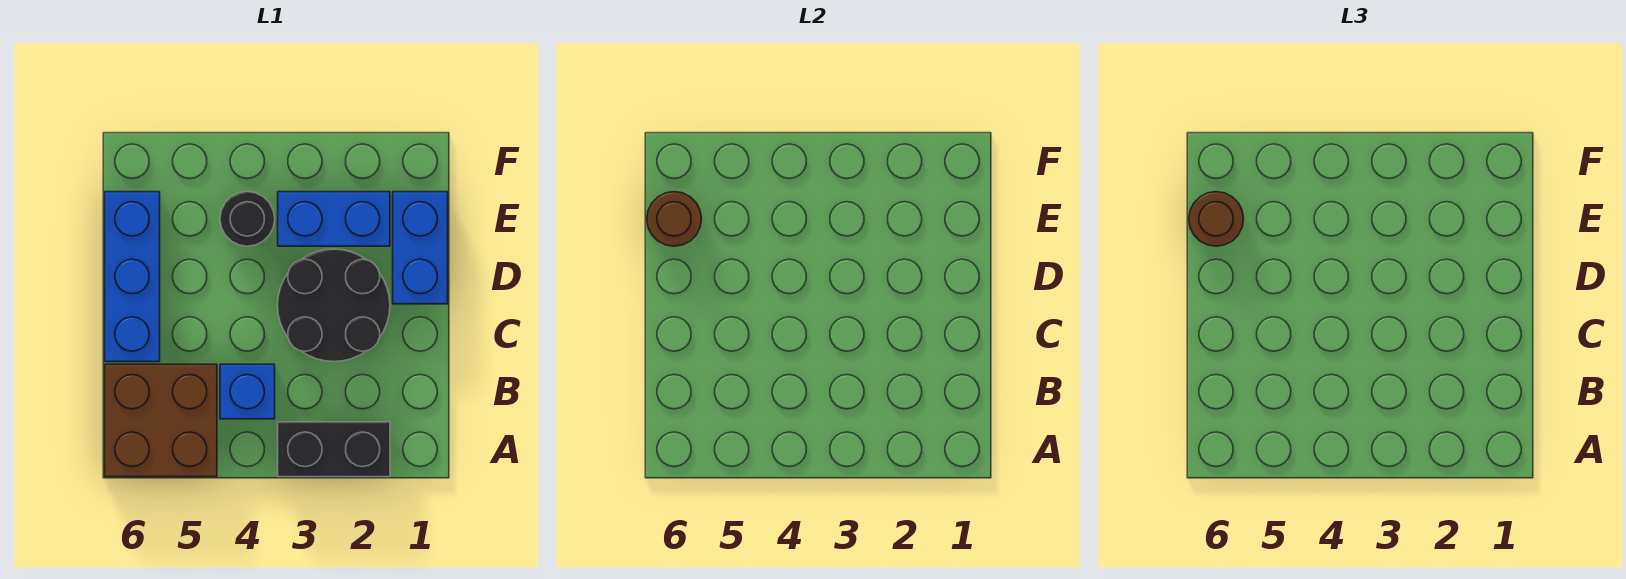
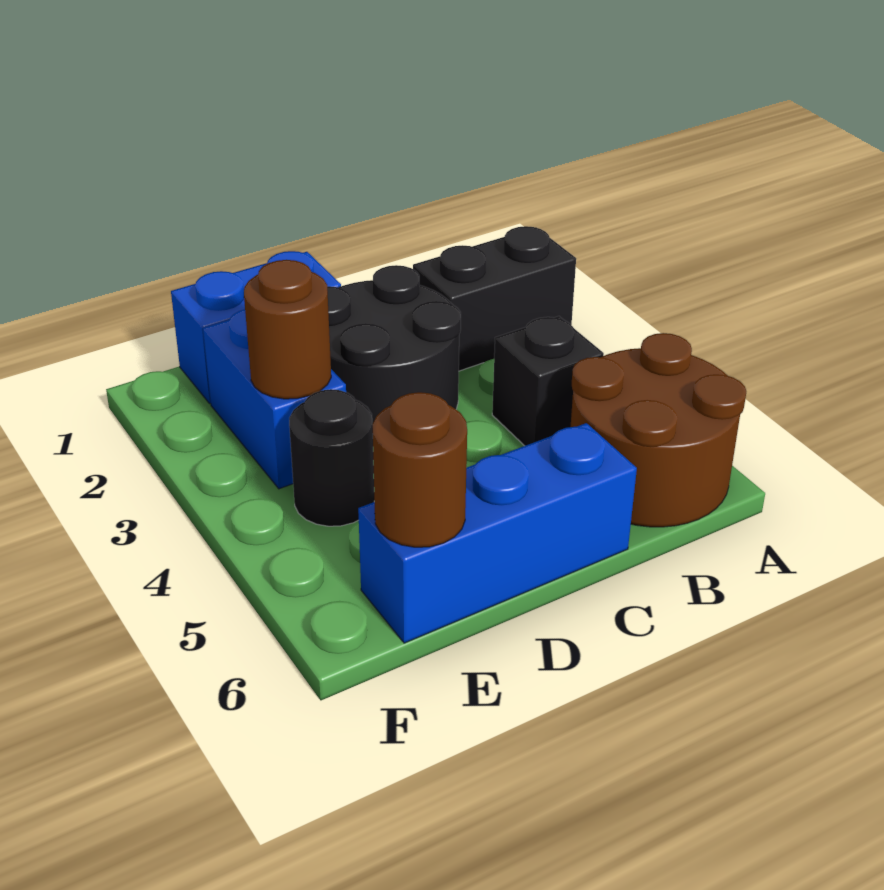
black brick A2:A3 level 1 -> black brick A2:B2 level 1
brown brick A5:B6 level 1 -> brown round brick A5:B6 level 1
blue brick B4 level 1 -> black brick B4 level 1
brown round brick E6 level 3 -> brown round brick E3 level 2

